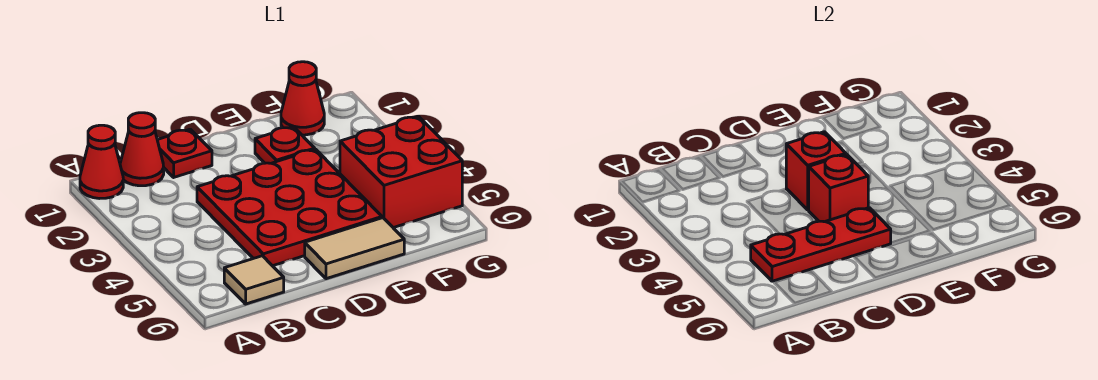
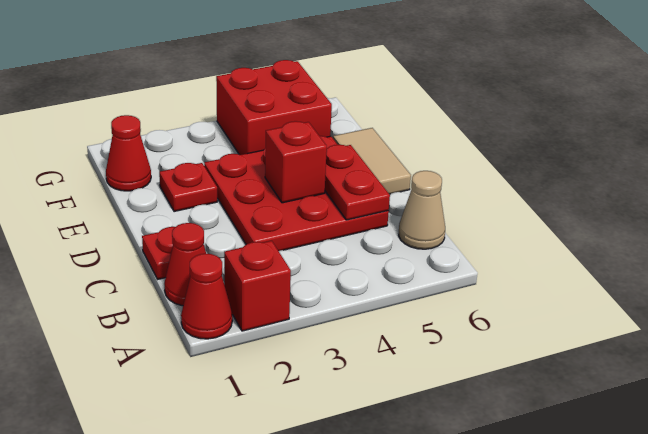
red plate B5:D5 level 2 -> red plate C5:D5 level 2
tan tile B6 level 1 -> tan cone B6 level 1
red brick D3 level 2 -> red brick A2 level 1

